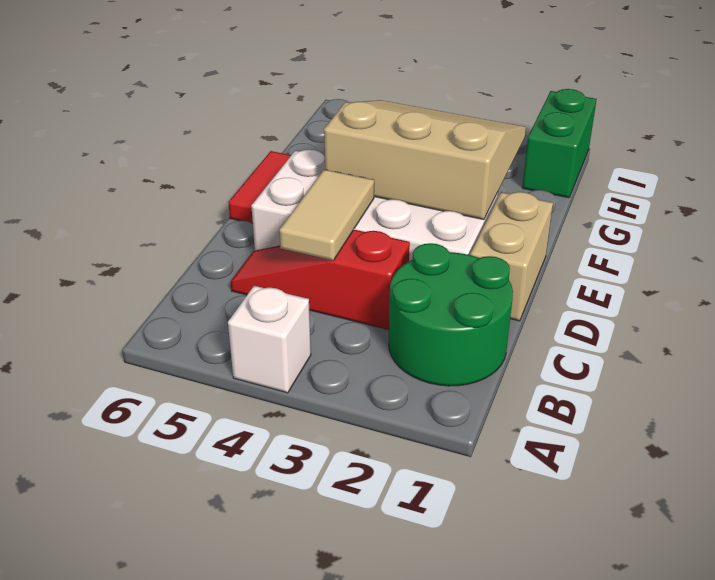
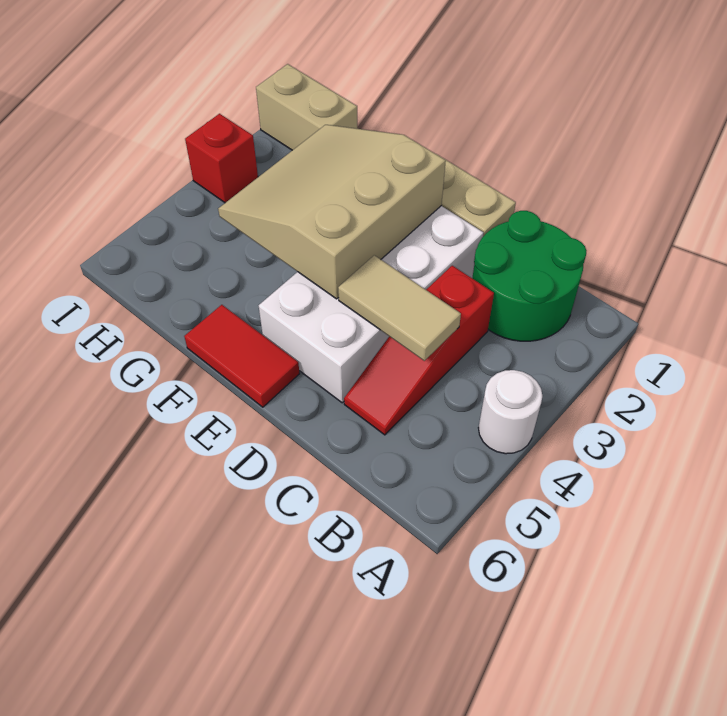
white brick A4 level 1 -> white round brick A4 level 1
green brick H1:I1 level 1 -> tan brick H1:I1 level 1
none -> red brick I3 level 1

